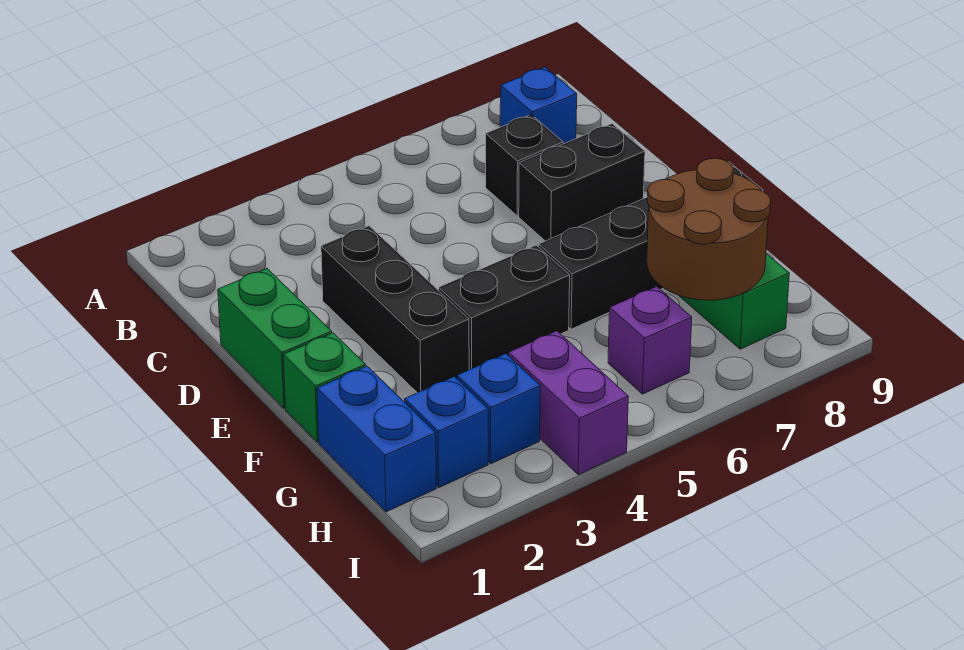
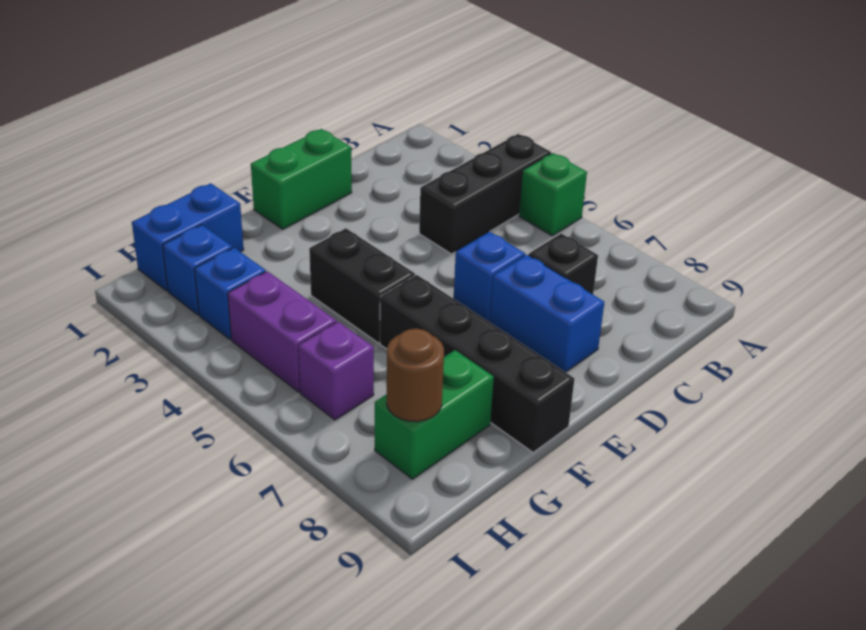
blue brick B8 level 1 -> blue brick D6 level 1
black brick D3:F3 level 1 -> black brick A4:C4 level 1
black brick D7:D8 level 1 -> blue brick D7:D8 level 1
green brick F1 level 1 -> green brick A5 level 1
brown round brick G7:H8 level 2 -> brown round brick H8 level 2
purple brick H4:I4 level 1 -> purple brick H4:H5 level 1

